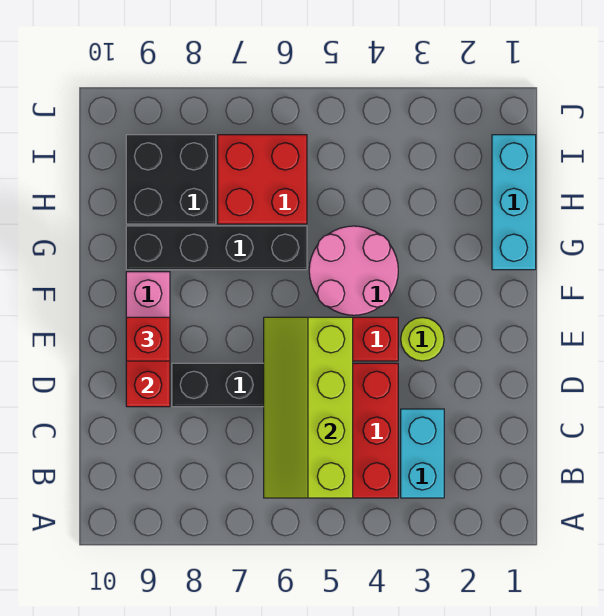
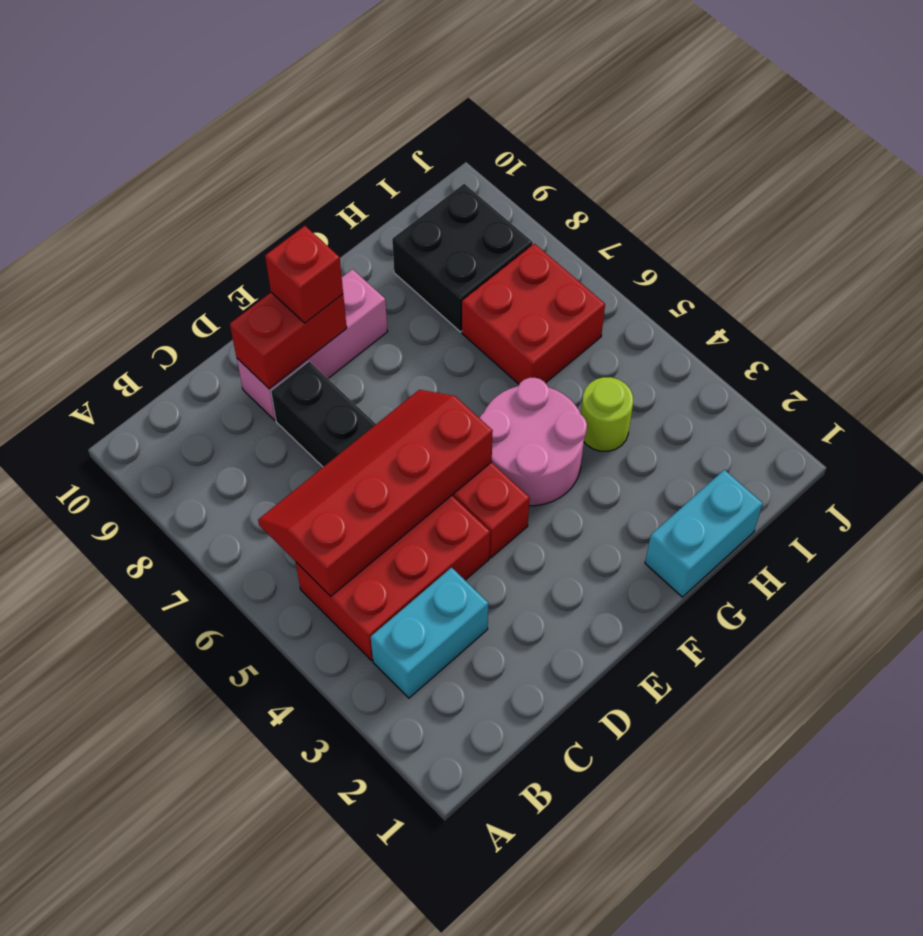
lime slope B5:E6 level 2 top 5 -> red slope B5:E6 level 2 top 5
lime round brick E3 level 1 -> lime round brick H4 level 1
cyan brick G1:I1 level 1 -> cyan brick G1:H1 level 1
black brick G6:G9 level 1 -> none

